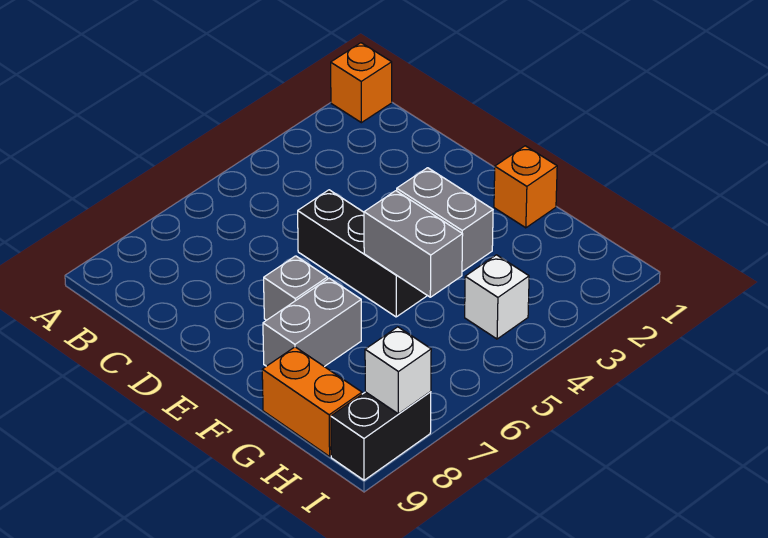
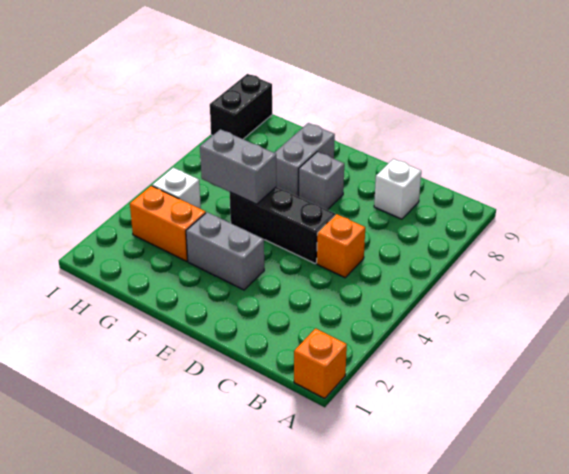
orange brick F1 level 1 -> orange brick C5 level 1
orange brick G9:H9 level 1 -> orange brick G3:H3 level 1
white brick I8 level 2 -> white brick C8 level 1

